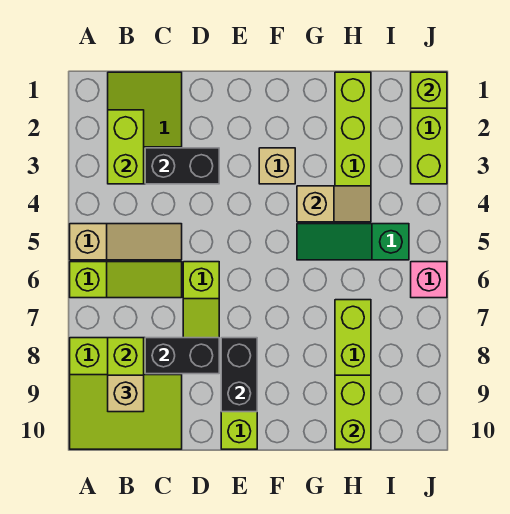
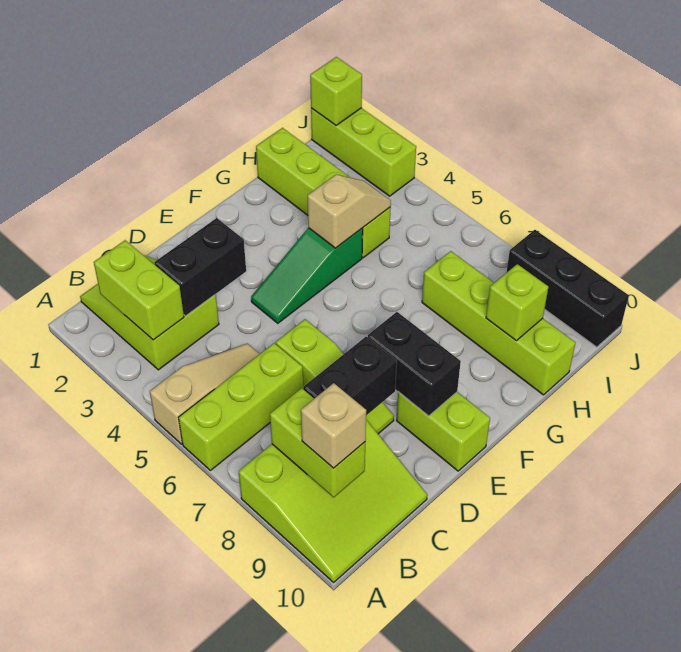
lime slope A6:C6 level 1 top A -> lime brick A6:C6 level 1
tan brick F3 level 1 -> none
green slope G5:I5 level 1 top I -> green slope E4:G4 level 1 top G
lime brick H9:H10 level 2 -> lime brick H9 level 2
pink brick J6 level 1 -> none
none -> black brick J8:J10 level 1

